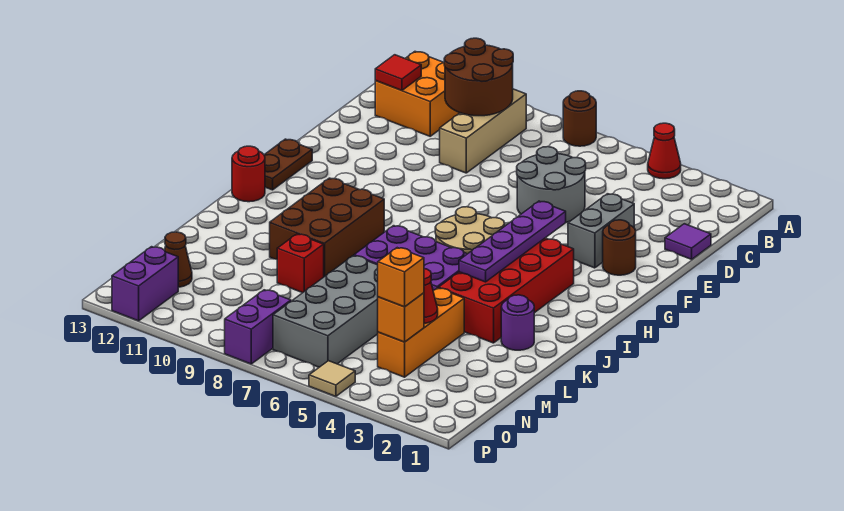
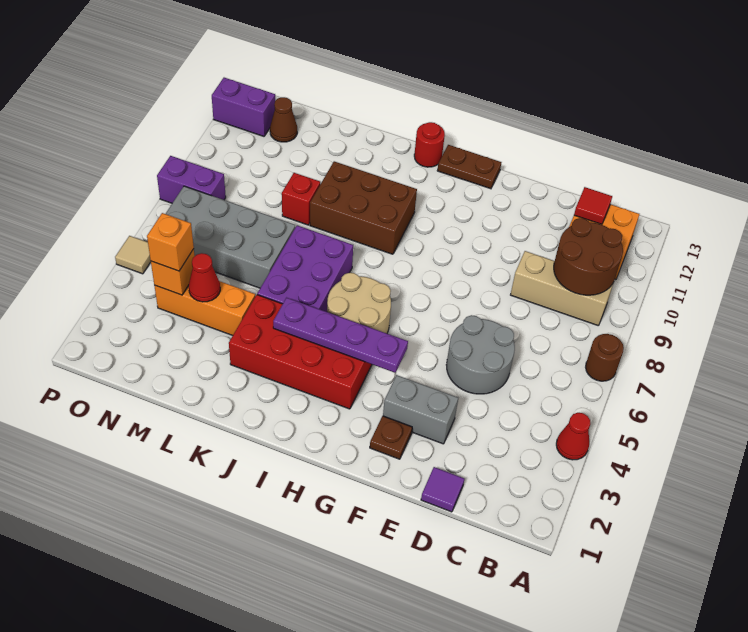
brown round brick F2 level 1 -> brown plate F2 level 1
purple round brick K2 level 1 -> none

